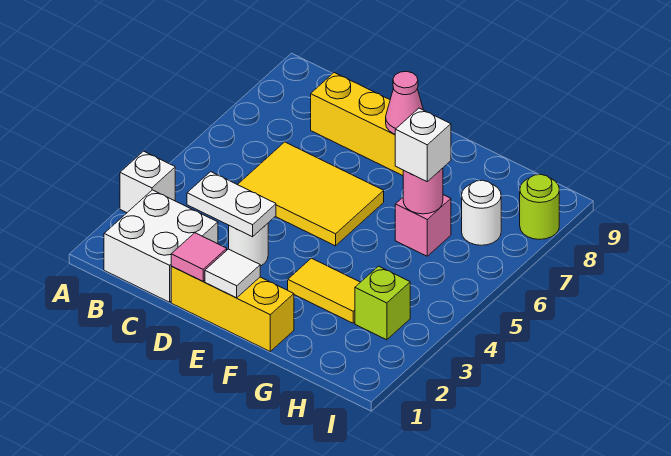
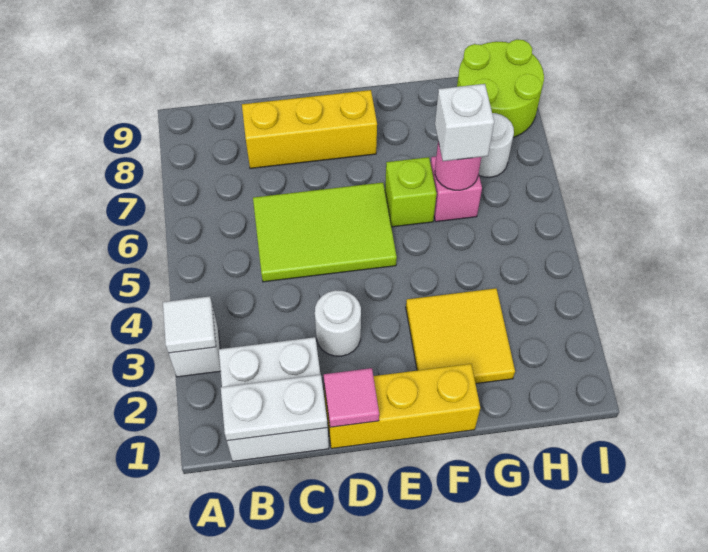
white plate C3:D3 level 2 -> white plate B1:C1 level 2
yellow tile C5:E6 level 1 -> lime tile C5:E6 level 1
white tile E1 level 2 -> white tile A3 level 2
pink cone E8 level 2 -> none
yellow tile F3:G3 level 1 -> yellow tile F2:G3 level 1
lime brick H3 level 1 -> lime brick F6 level 1
lime round brick I8 level 1 -> lime round brick H8:I9 level 1

